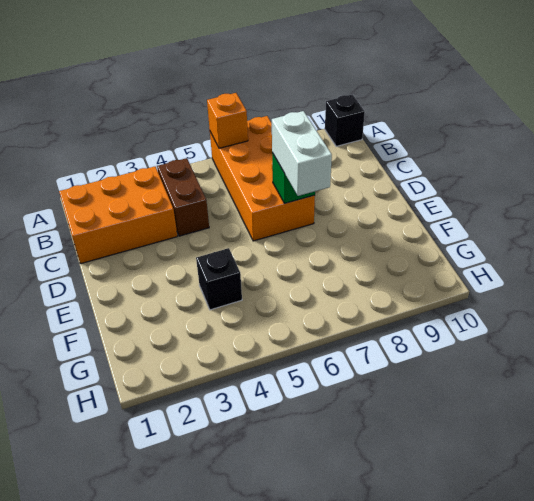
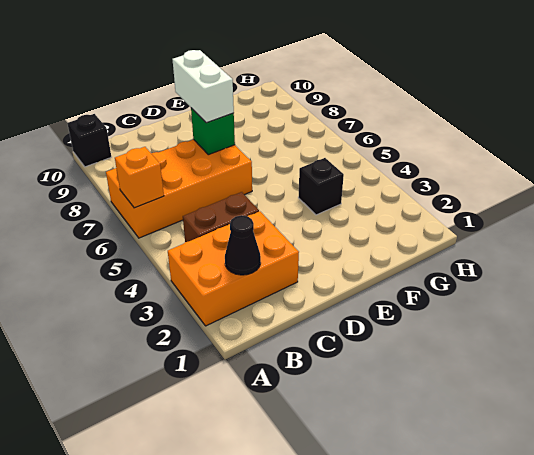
orange brick B1:C3 level 1 -> orange brick A2:C3 level 1
none -> black cone B2 level 2
white brick D7:E7 level 3 -> white brick D7:D8 level 3

